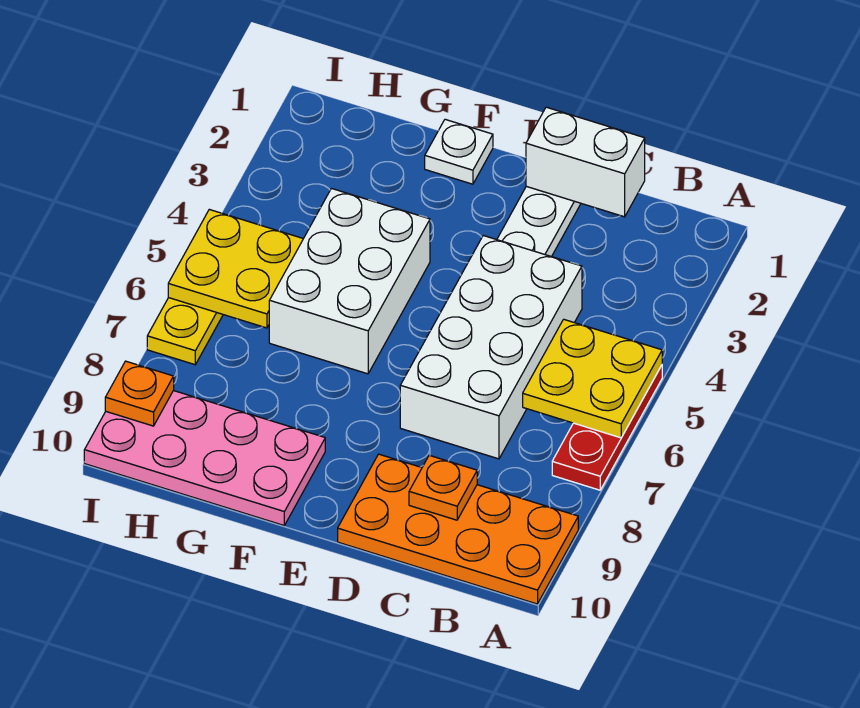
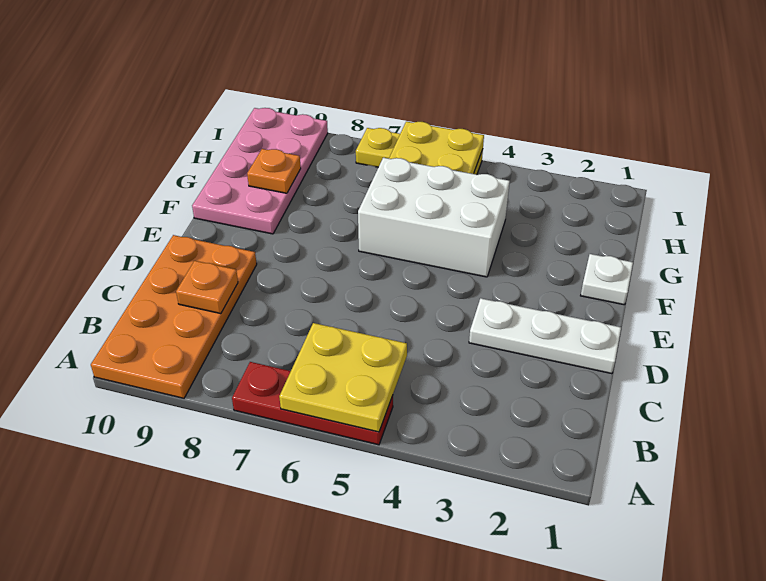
white brick C1:D1 level 2 -> none
white brick C4:D7 level 1 -> none
orange plate I9 level 2 -> orange plate G9 level 2

